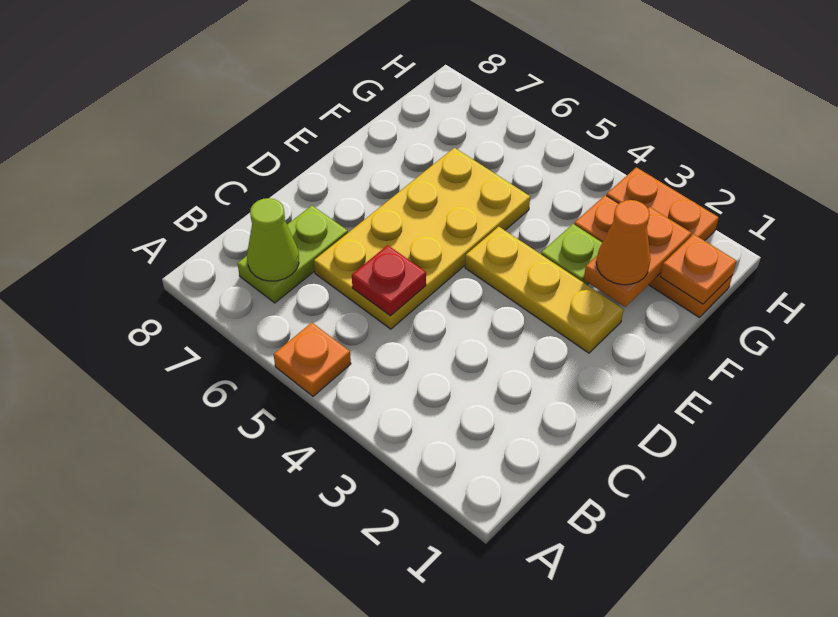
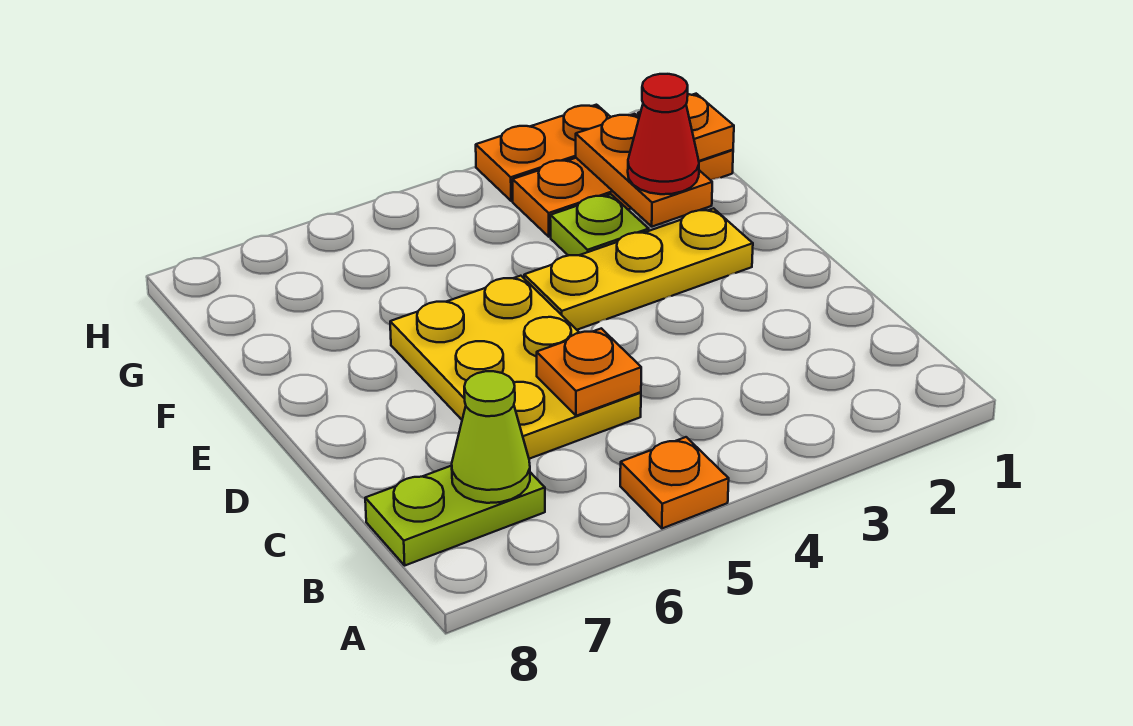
lime plate B7:C7 level 1 -> lime plate B7:B8 level 1
yellow plate C5:F6 level 1 -> yellow plate C5:E6 level 1
red plate C5 level 2 -> orange plate C5 level 2
orange cone F2 level 3 -> red cone F2 level 3

